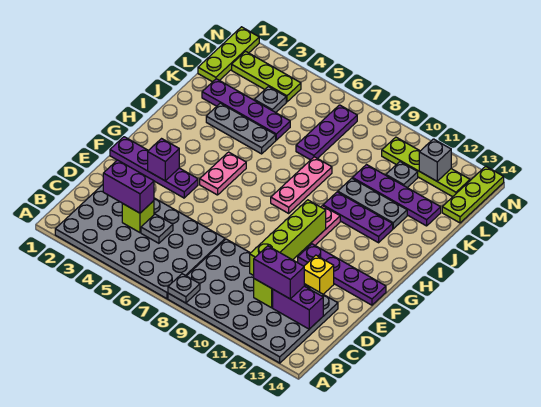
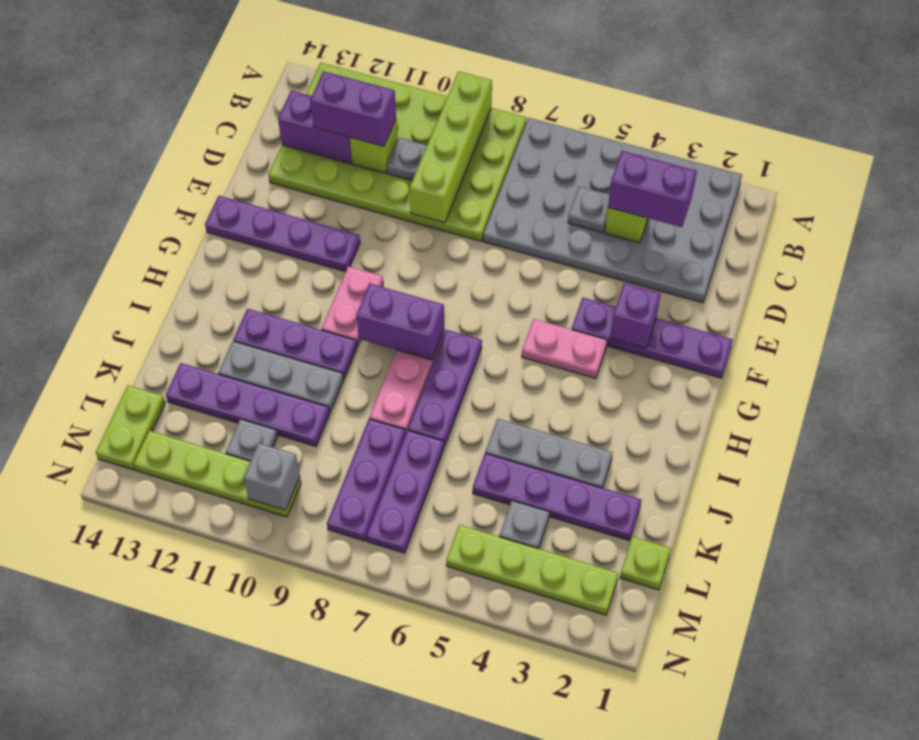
grey plate A8:D13 level 1 -> lime plate A8:D13 level 1
grey plate A8 level 2 -> grey plate C10 level 2
lime brick D10:G10 level 2 -> lime brick A9:D9 level 2
yellow brick E12 level 1 -> none
pink plate G5:H5 level 1 -> pink plate G4:G5 level 1
none -> purple plate H7:J7 level 1
none -> purple brick H8:H9 level 2
none -> purple plate K8:M8 level 1
lime plate L1:N1 level 1 -> lime plate L1 level 1
lime plate L14:N14 level 1 -> lime plate L14:M14 level 1
lime plate M2:M4 level 1 -> lime plate M2:M5 level 1
grey brick M12 level 2 -> grey brick M10 level 2

